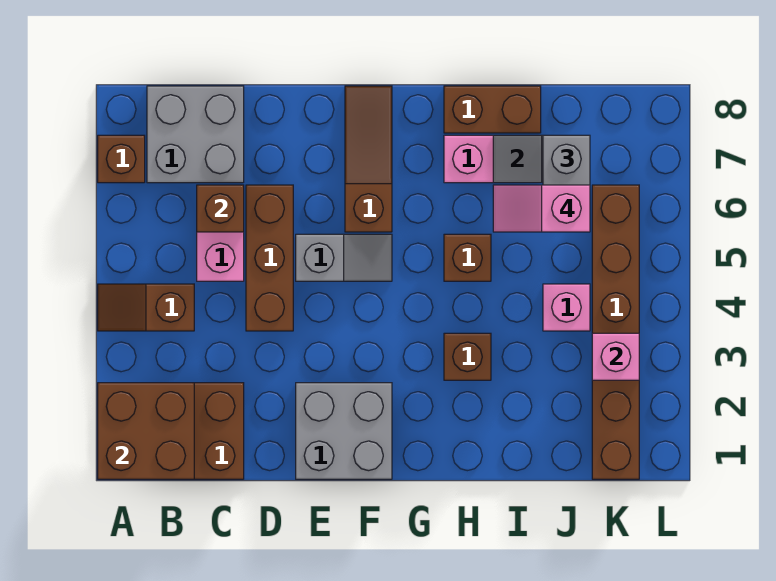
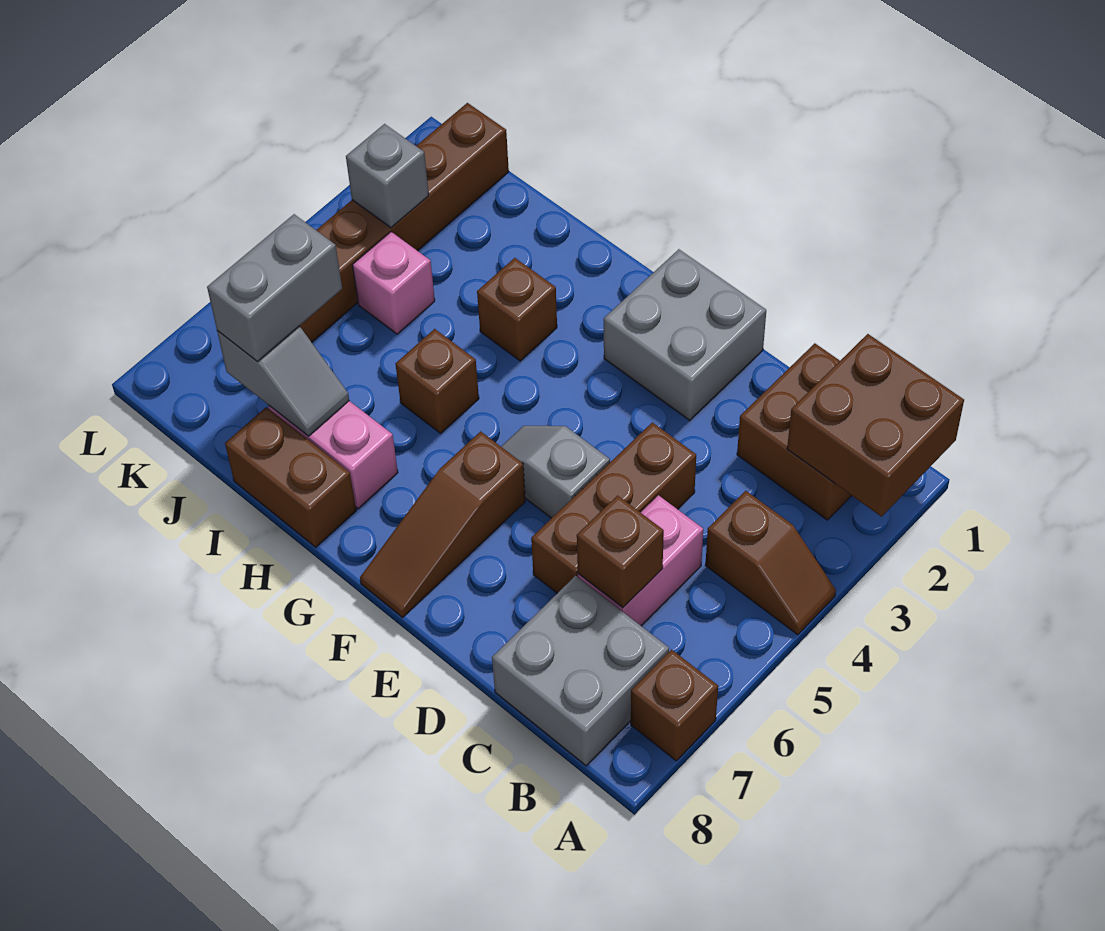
pink slope I6:J6 level 4 top J -> none
pink brick K3 level 2 -> grey brick K3 level 2

